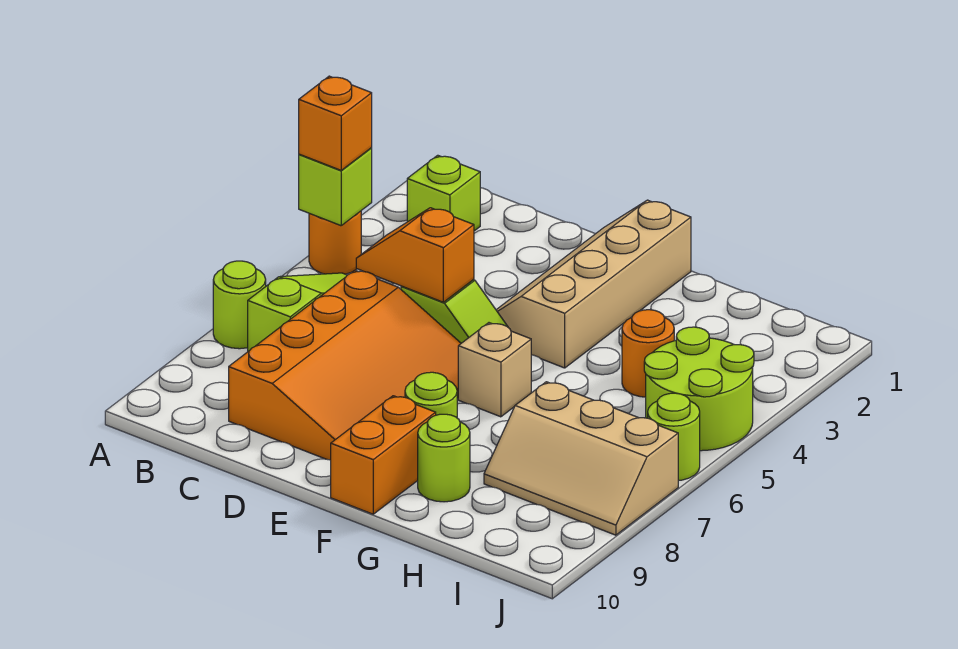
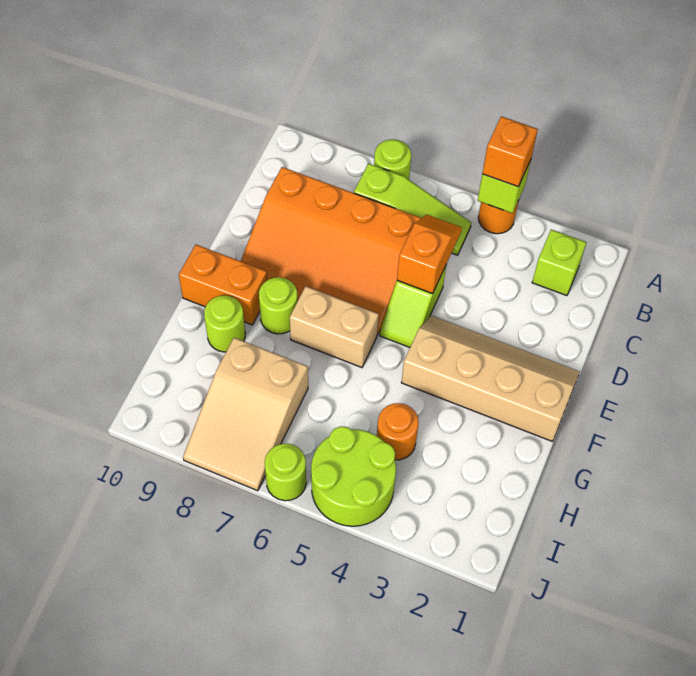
tan brick F6 level 1 -> tan brick F6:F7 level 1
tan slope H7:J8 level 1 top 7 -> tan slope H7:J8 level 1 top H

